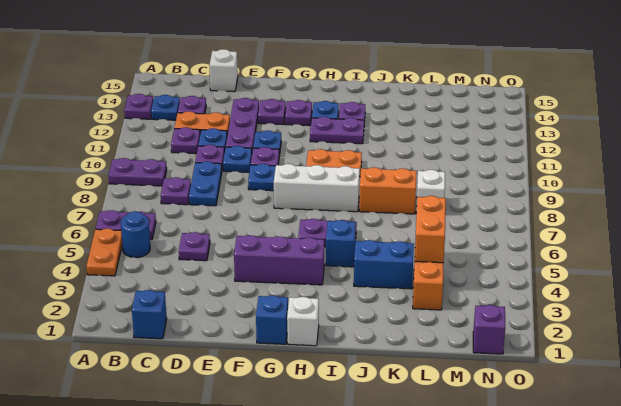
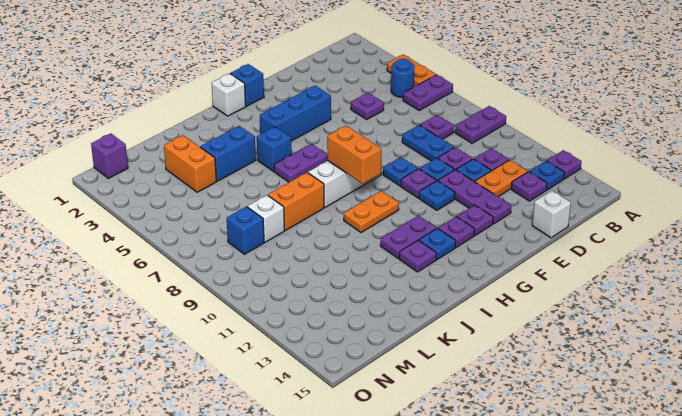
blue brick C1 level 1 -> blue brick M8 level 1
purple brick F4:H4 level 1 -> blue brick F4:H4 level 1
orange brick L4:L5 level 2 -> orange brick H8:H9 level 2

